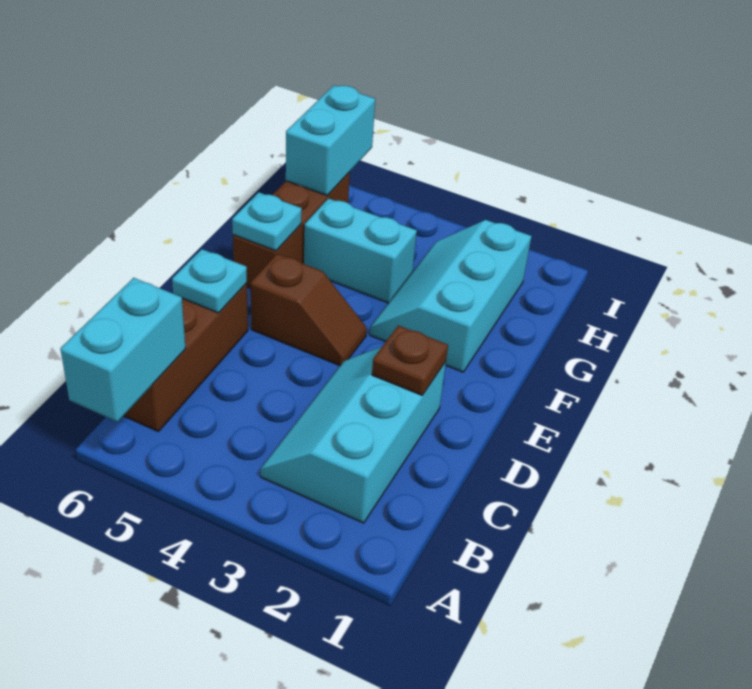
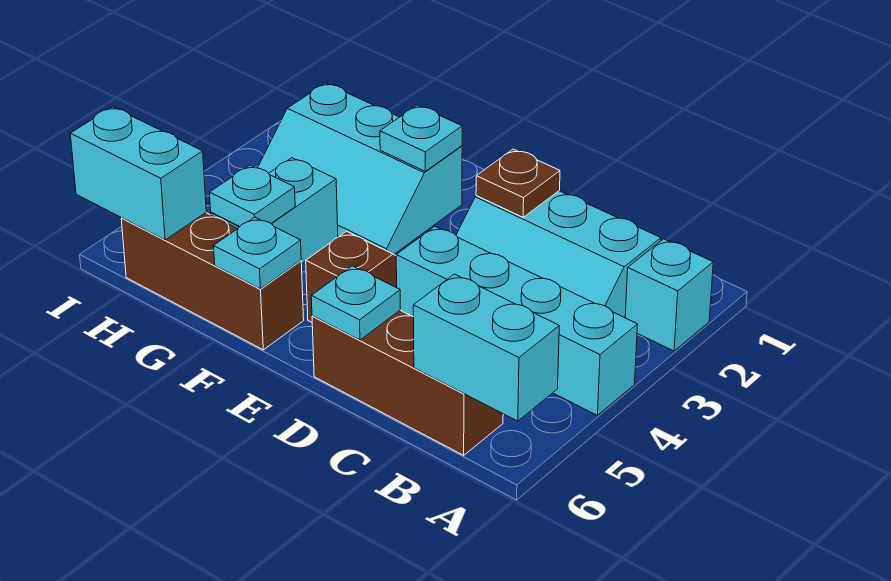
none -> cyan brick A2 level 1
none -> cyan brick A4:D4 level 1
none -> cyan plate F2 level 2
none -> cyan plate G5 level 2

